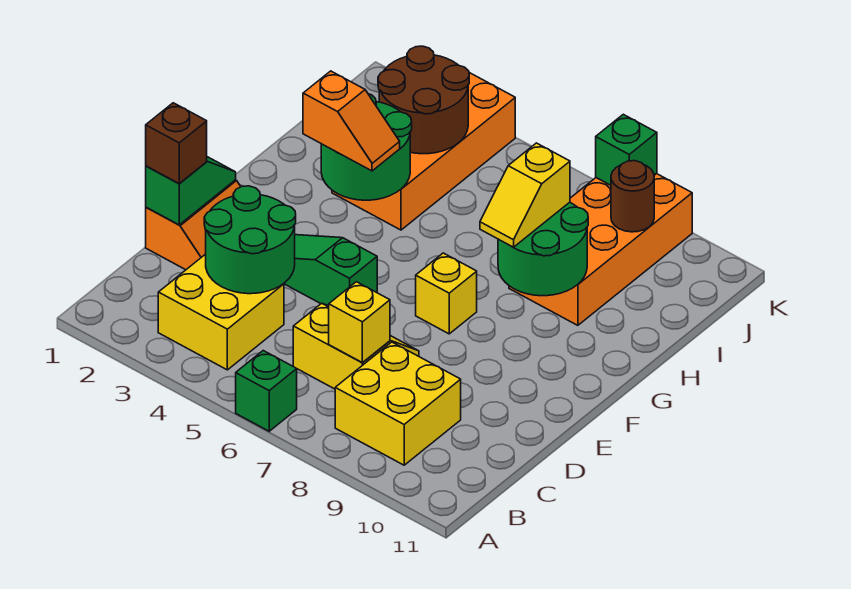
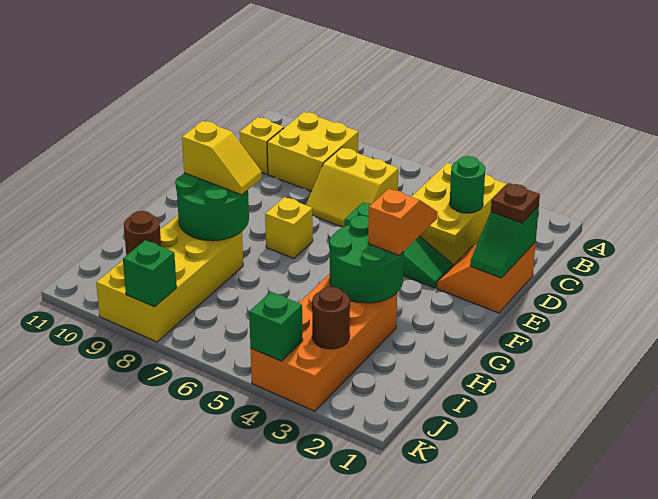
green brick A6 level 1 -> green brick K4 level 2
yellow brick B3:C4 level 1 -> yellow brick B3:D4 level 1
green round brick C3:D4 level 2 -> green round brick C3 level 2
yellow brick C7 level 2 -> yellow brick C10 level 1
brown brick D1 level 3 -> brown plate D1 level 3
orange slope G3:G4 level 3 top 3 -> orange slope F3:G3 level 3 top G
yellow slope G8:H8 level 3 top H -> yellow slope G8:G9 level 3 top 9
orange brick H8:K9 level 1 -> yellow brick H8:K9 level 1
brown round brick I3:J4 level 2 -> brown round brick J3 level 2

